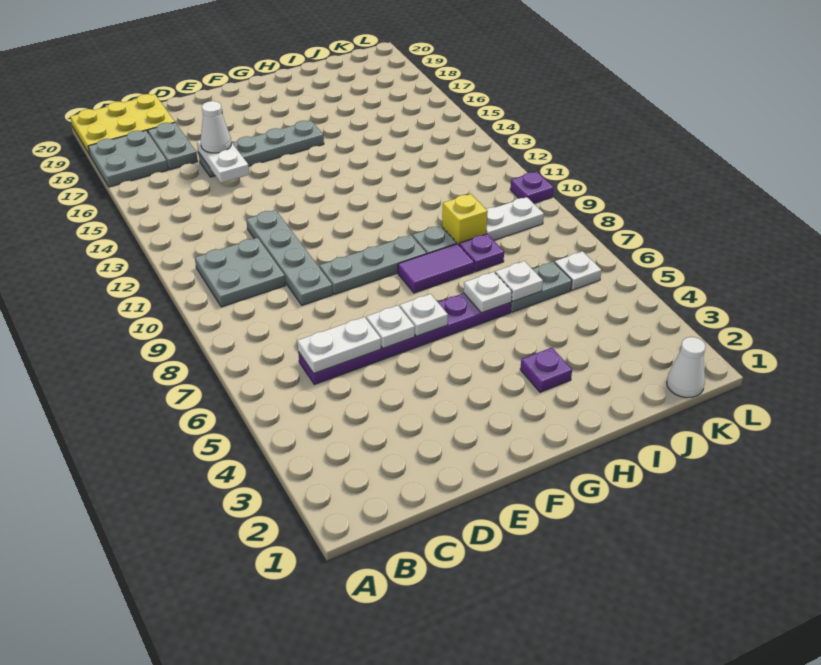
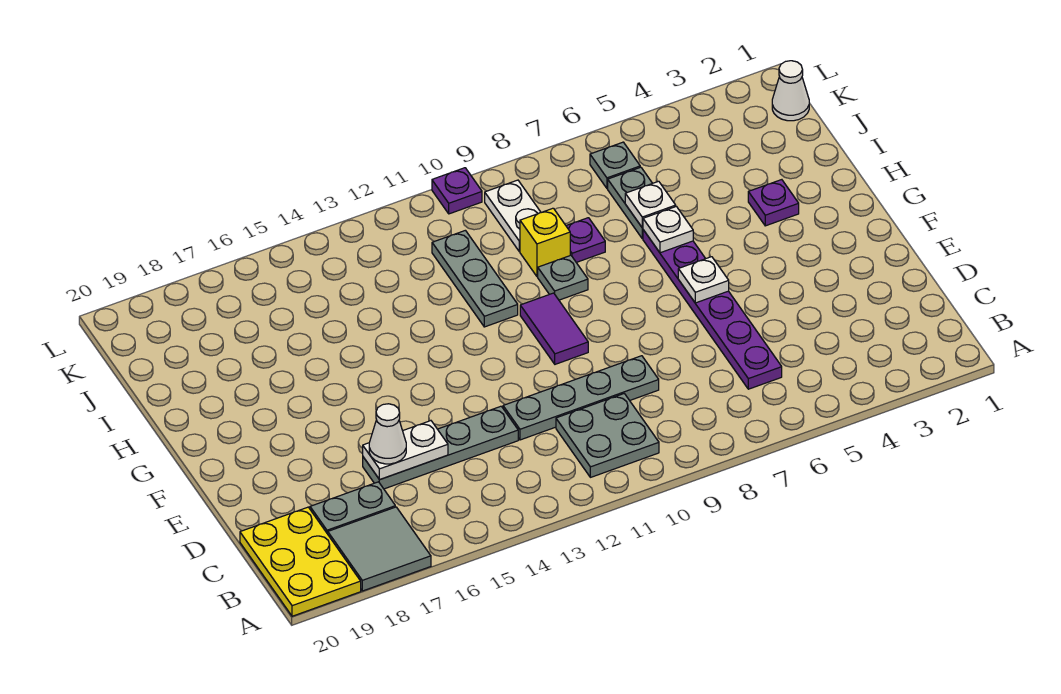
grey plate A17:B18 level 1 -> grey tile A17:B18 level 1
white plate C6:D6 level 2 -> none
grey plate D16:G16 level 1 -> grey plate D13:D16 level 1
white plate E6 level 2 -> none
grey plate E9:G9 level 1 -> grey plate H11:J11 level 1
purple tile G8:H8 level 1 -> purple tile F10:G10 level 1
white plate K6 level 1 -> grey plate K6 level 1

